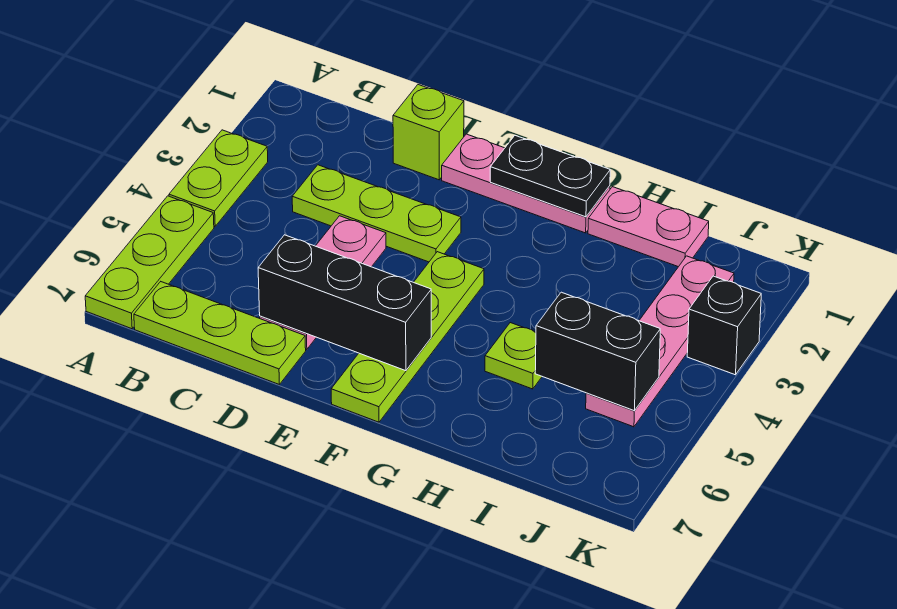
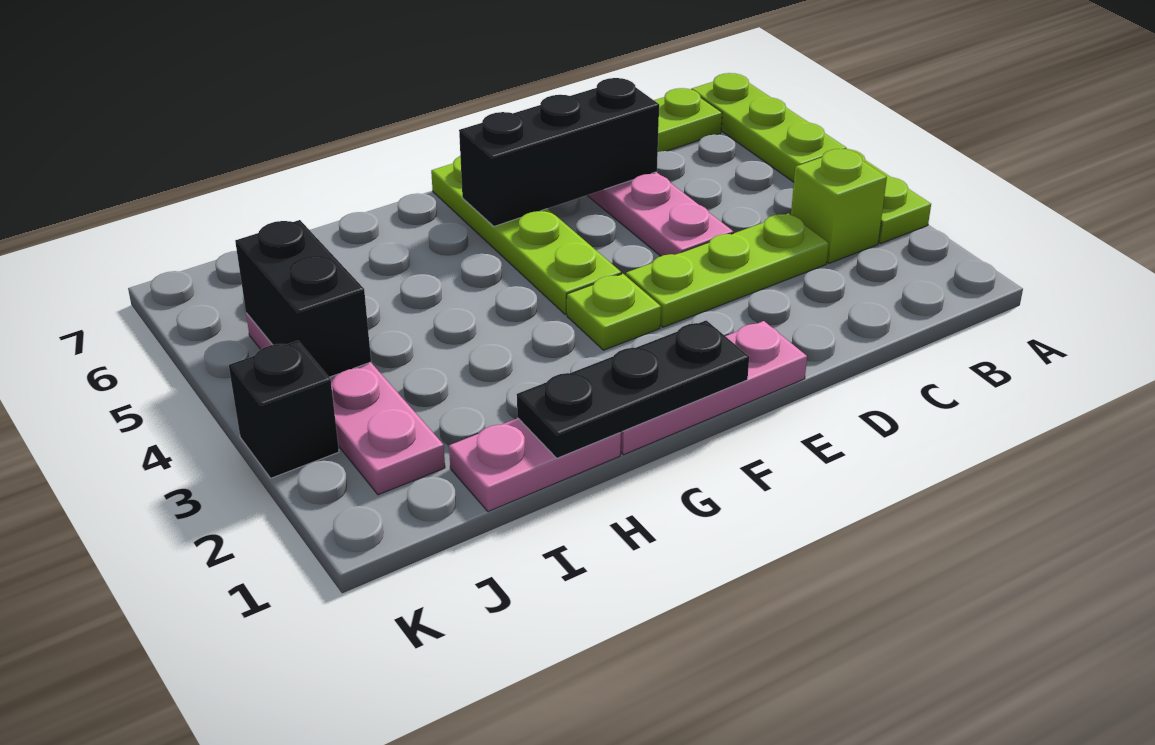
lime brick D1 level 1 -> lime brick B3 level 1
black plate F1:G1 level 2 -> black plate F1:H1 level 2
lime plate H5 level 1 -> lime plate F3 level 1
black brick I5:J5 level 2 -> black brick J4:J5 level 2

